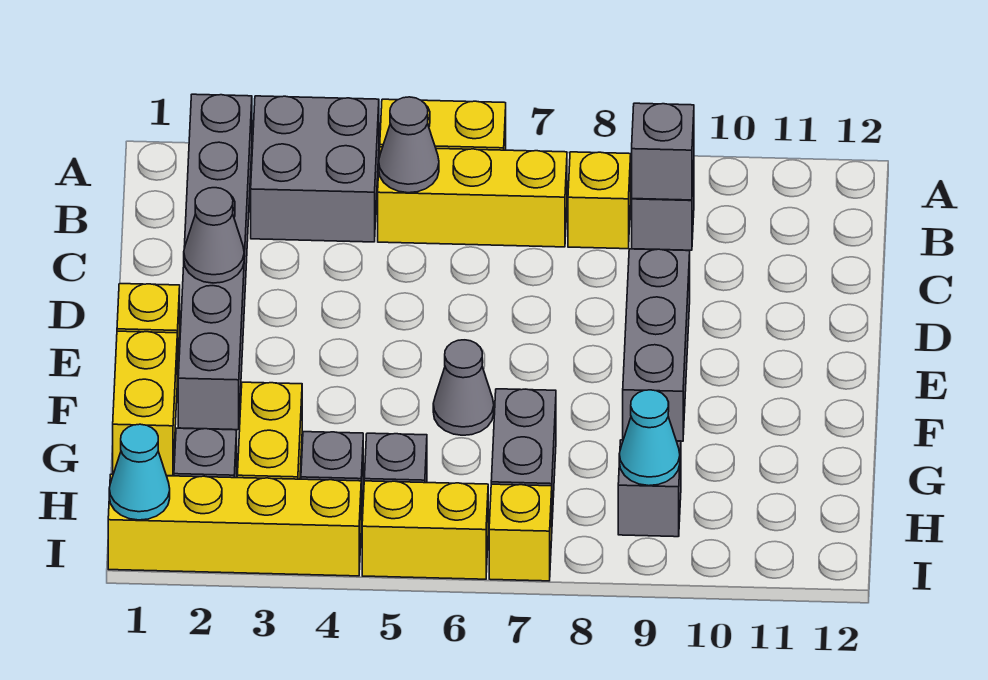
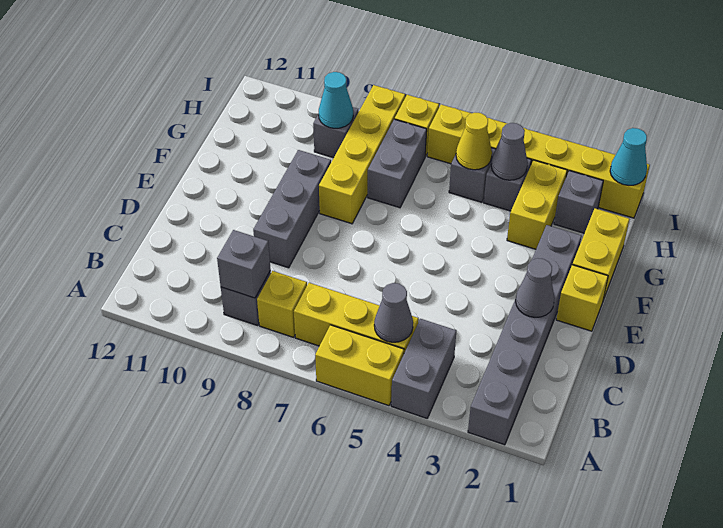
grey brick A3:B4 level 1 -> grey brick A4:B4 level 1
grey cone F6 level 1 -> grey cone H4 level 2
none -> yellow brick F8:I8 level 1
none -> yellow cone H5 level 2

